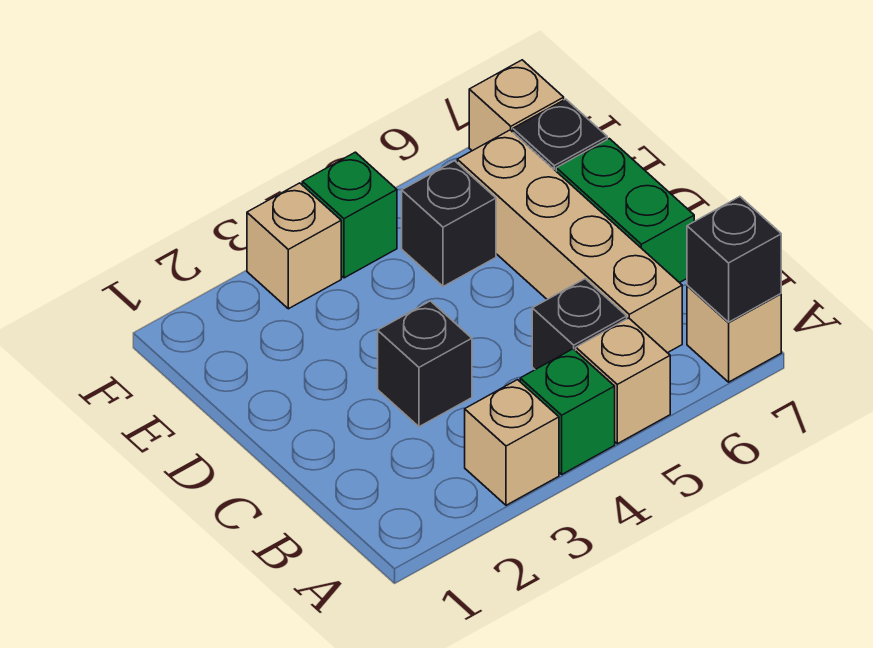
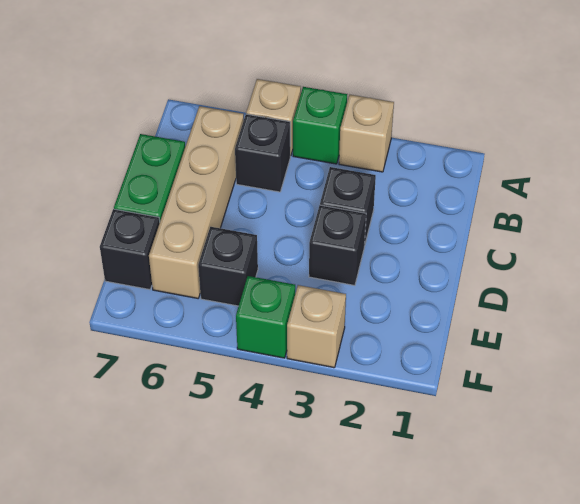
tan brick A7 level 1 -> none
black brick A7 level 2 -> black brick D3 level 1
tan brick F7 level 1 -> none

